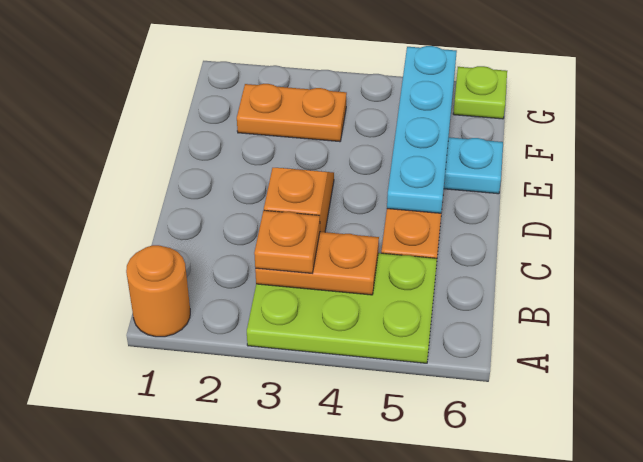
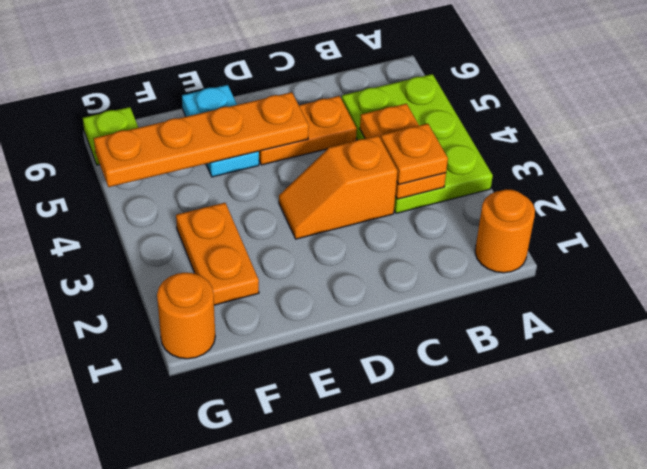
cyan plate D5:G5 level 2 -> orange plate D5:G5 level 2
none -> orange round brick G1 level 1

